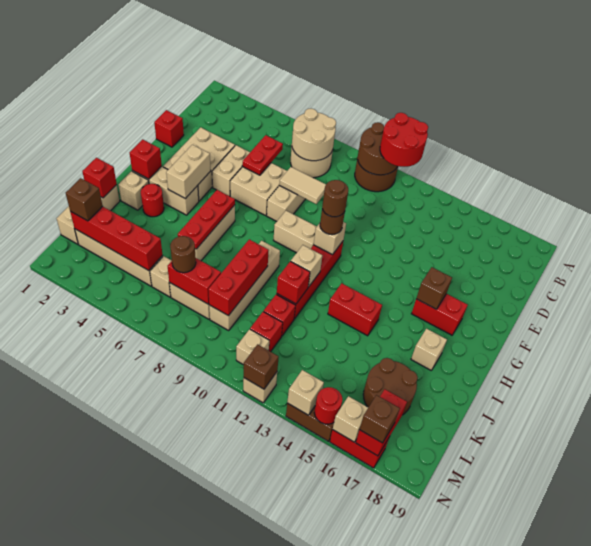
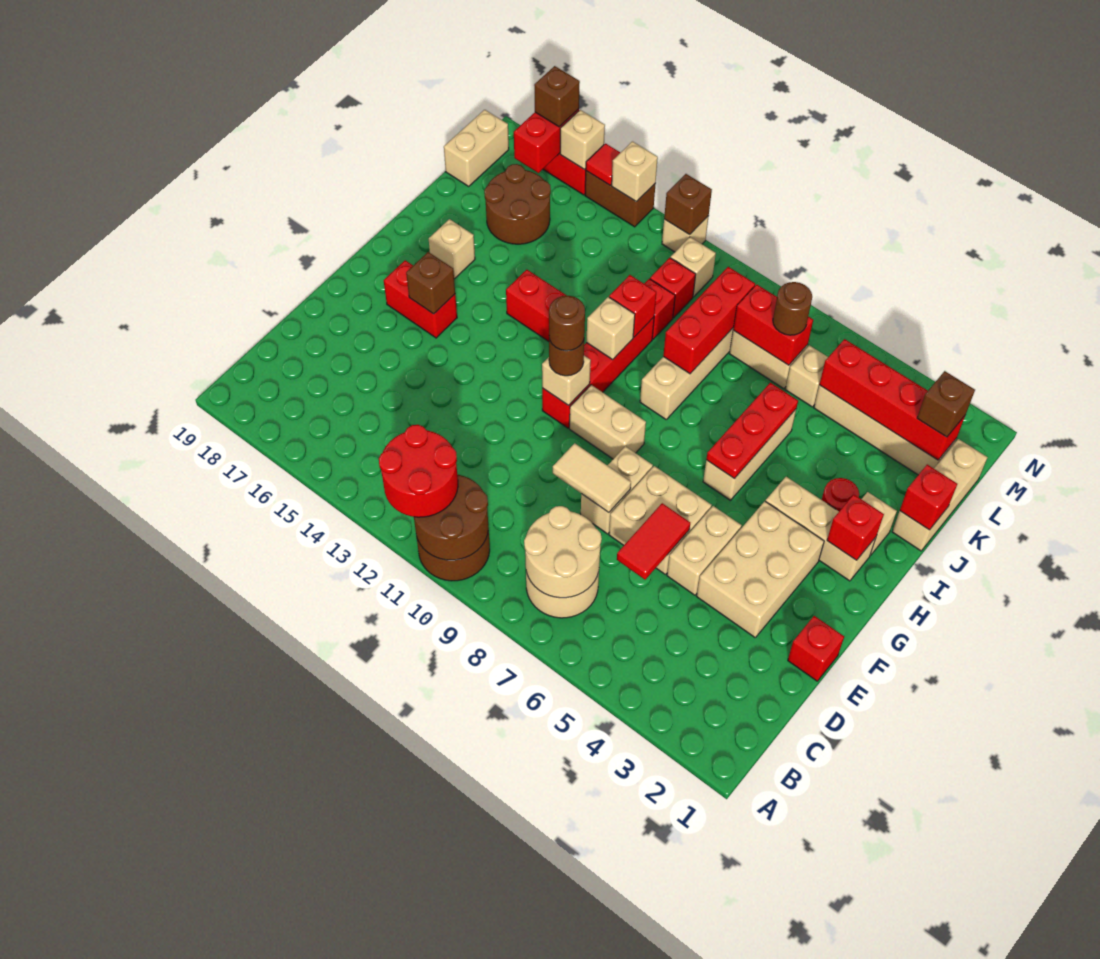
red plate D6:E6 level 2 -> red tile D6:E6 level 2
tan brick G4:H4 level 2 -> tan brick L19:M19 level 1
red round brick N15 level 2 -> red tile N15 level 2

